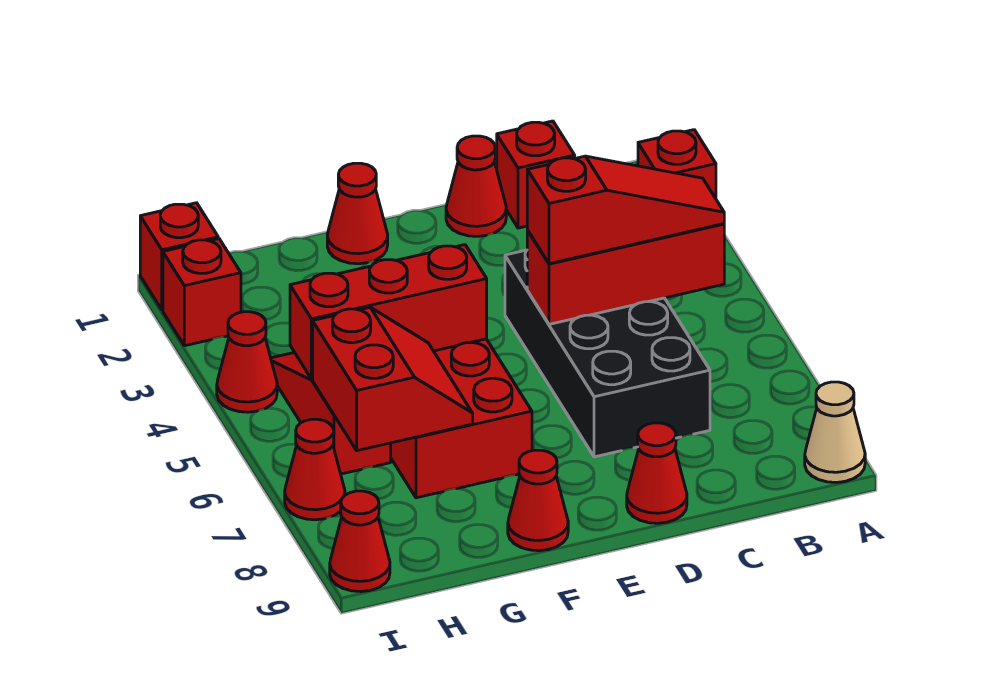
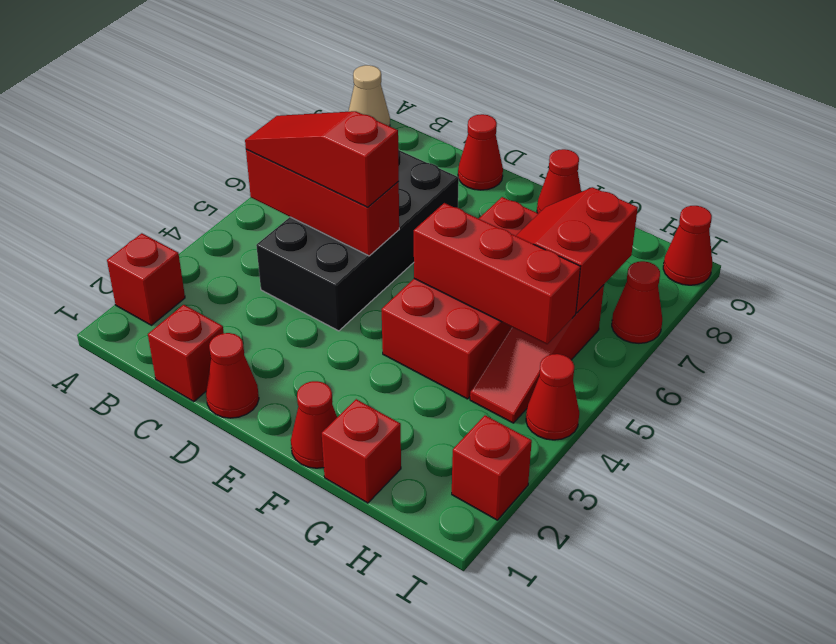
red brick I1 level 1 -> red brick G1 level 1

